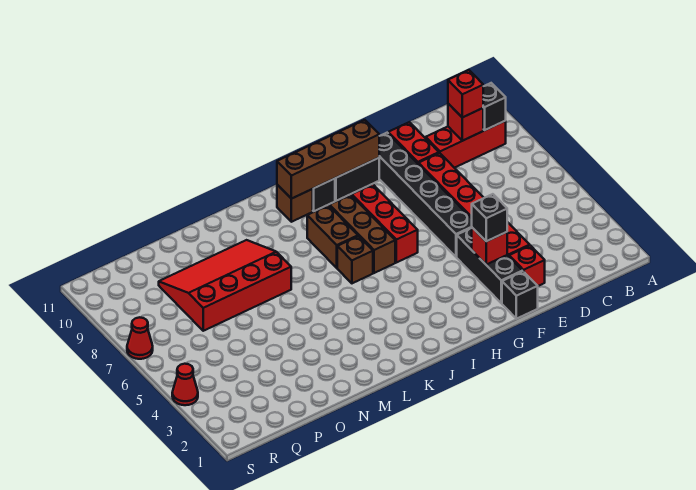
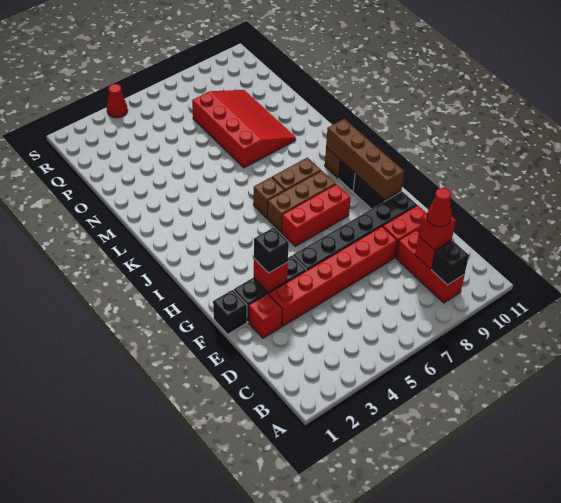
red cone S7 level 1 -> red cone C9 level 4

